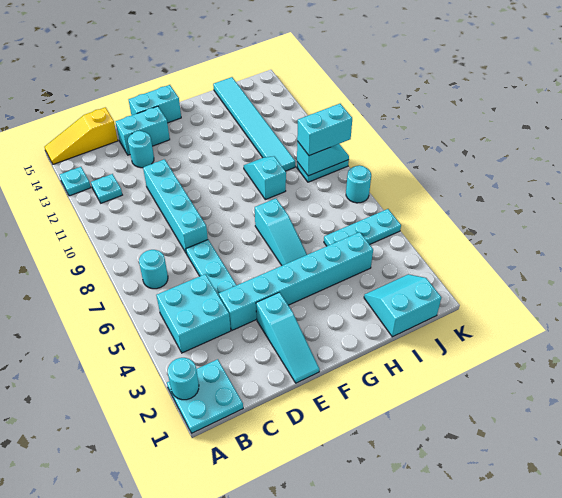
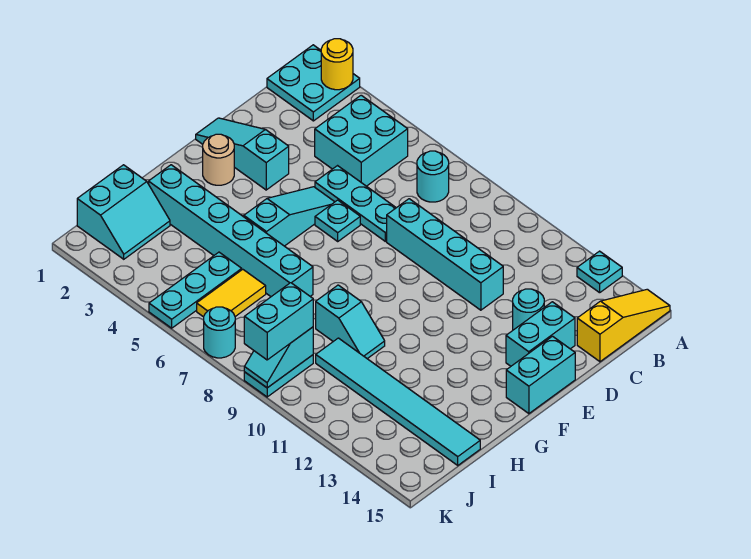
cyan round brick A2 level 2 -> yellow round brick A2 level 2
cyan plate B12 level 1 -> cyan plate E6 level 1
cyan brick D4:I4 level 1 -> cyan brick H2:H7 level 1
none -> tan round brick F2 level 1
cyan slope G5:G7 level 1 top 7 -> cyan slope E5:G5 level 1 top G
none -> yellow tile I6:J6 level 1

